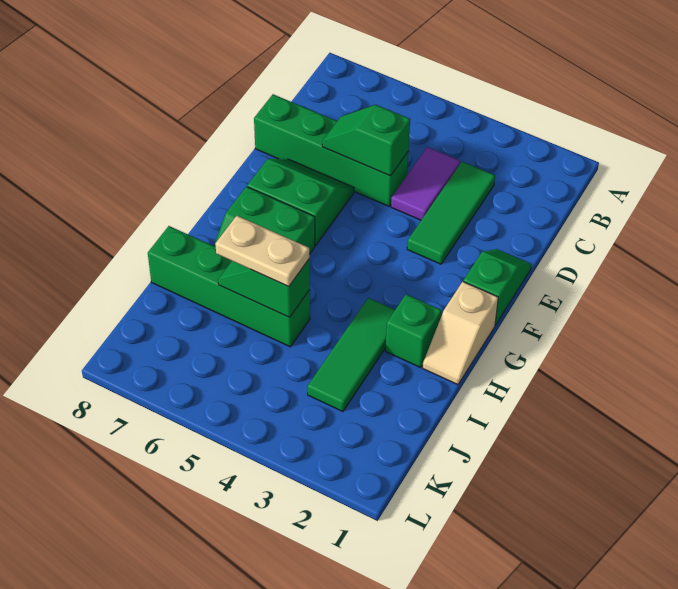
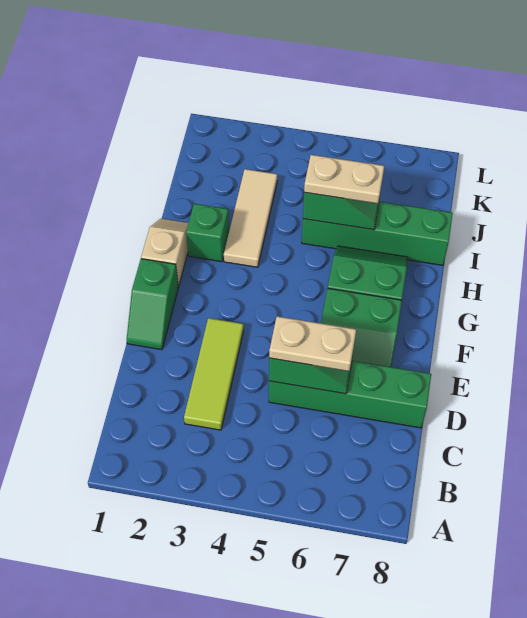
green tile C3:E3 level 1 -> lime tile C3:E3 level 1
purple tile C4:D4 level 1 -> none
none -> tan plate D5:D6 level 3
green tile H3:J3 level 1 -> tan tile H3:J3 level 1

